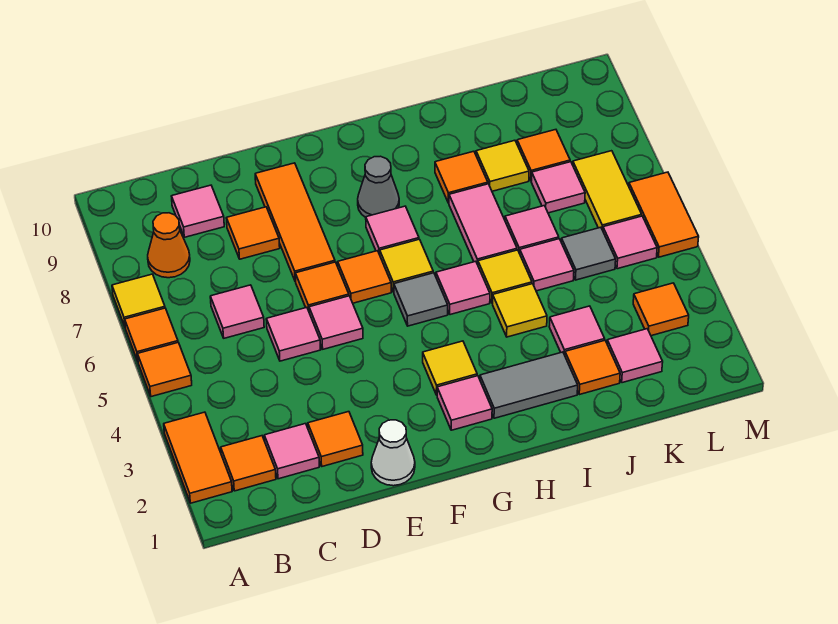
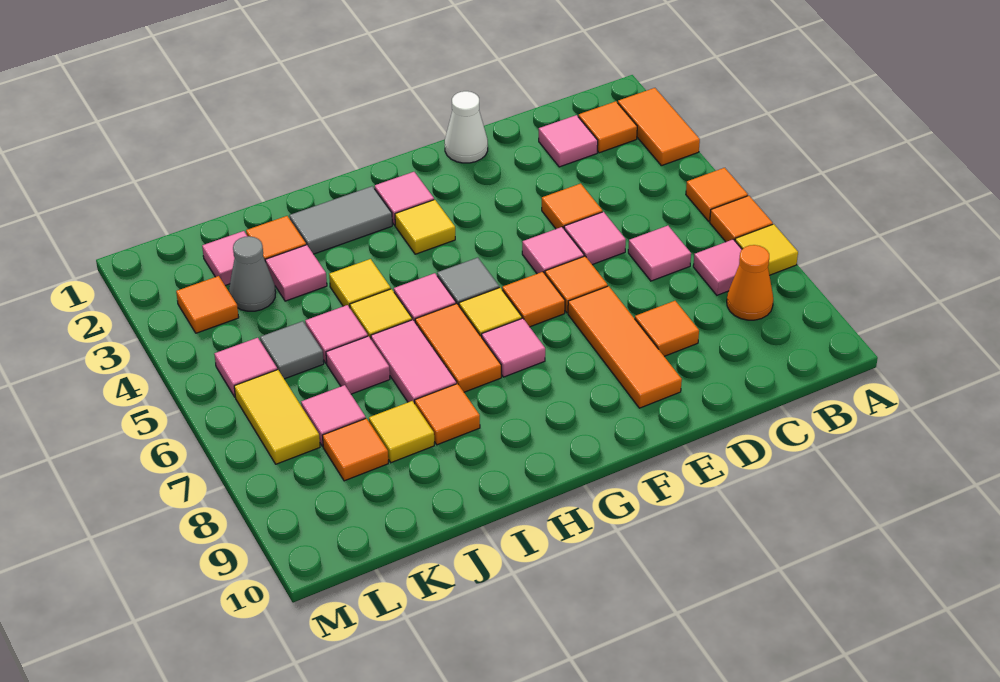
pink tile C9 level 1 -> pink tile B7 level 1
orange tile D2 level 1 -> orange tile D4 level 1
grey cone G8 level 1 -> grey cone K3 level 1
orange tile M5:M6 level 1 -> orange tile H6:H7 level 1

